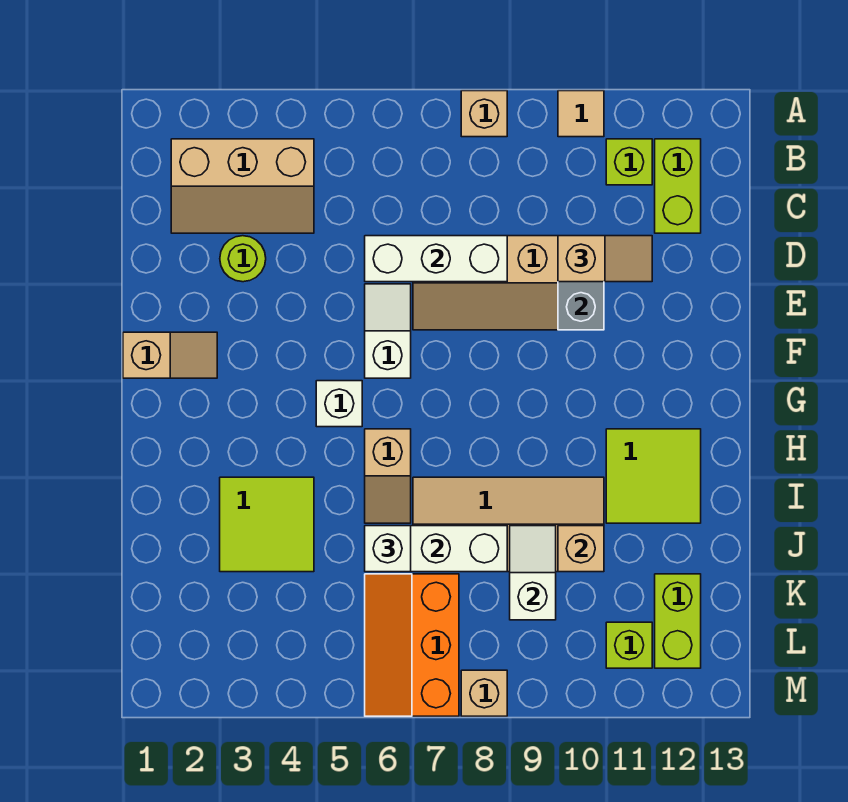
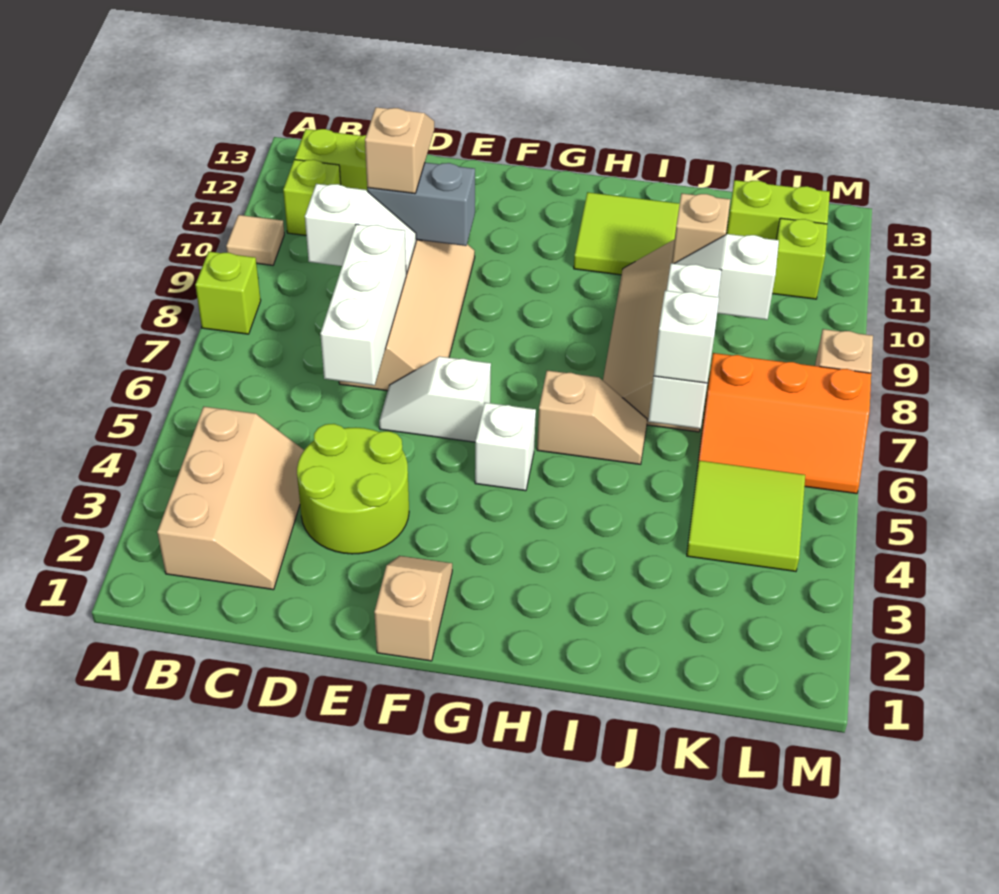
tan brick A8 level 1 -> lime brick A8 level 1
none -> white slope C9:D9 level 2 top C
lime round brick D3 level 1 -> lime round brick D3:E4 level 1
lime tile I3:J4 level 1 -> lime tile K4:L5 level 1

